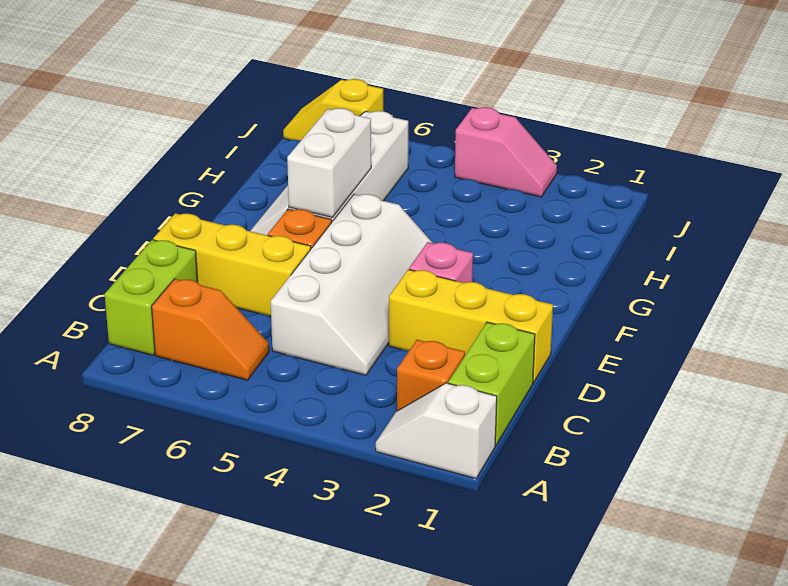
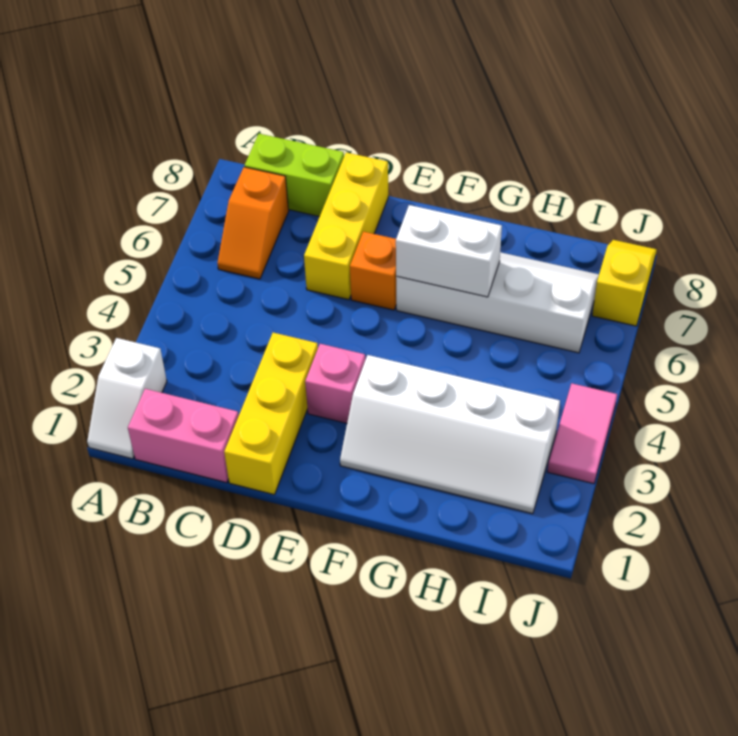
white slope A1:A2 level 1 top 1 -> white slope A1:A2 level 1 top 2
lime brick B1:C1 level 1 -> pink brick B1:C1 level 1
orange brick B2 level 1 -> none
white slope C4:F5 level 1 top 5 -> white slope F2:I3 level 1 top 3
pink slope J3:J4 level 1 top 4 -> pink tile J3:J4 level 1

